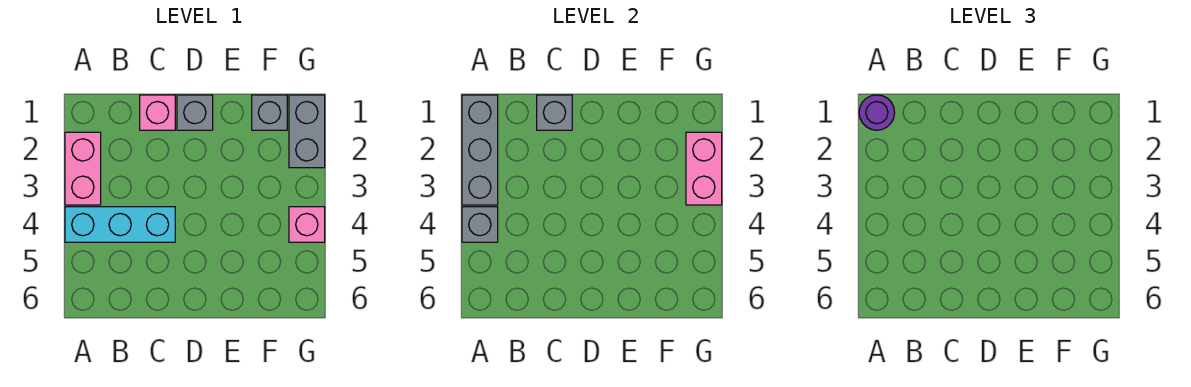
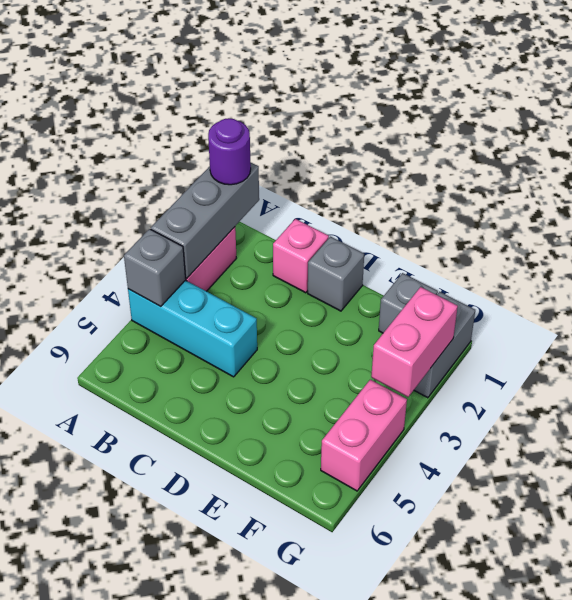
grey brick C1 level 2 -> none
pink brick G4 level 1 -> pink brick G4:G5 level 1

